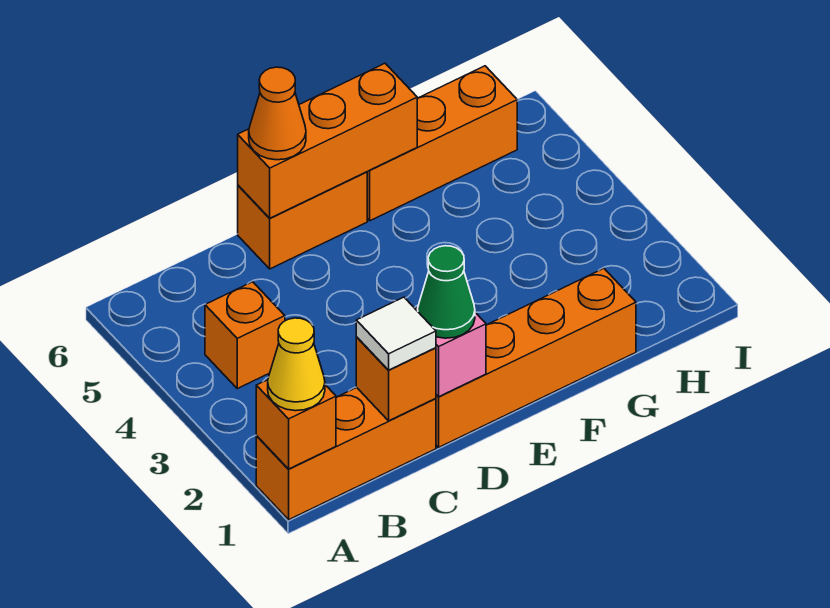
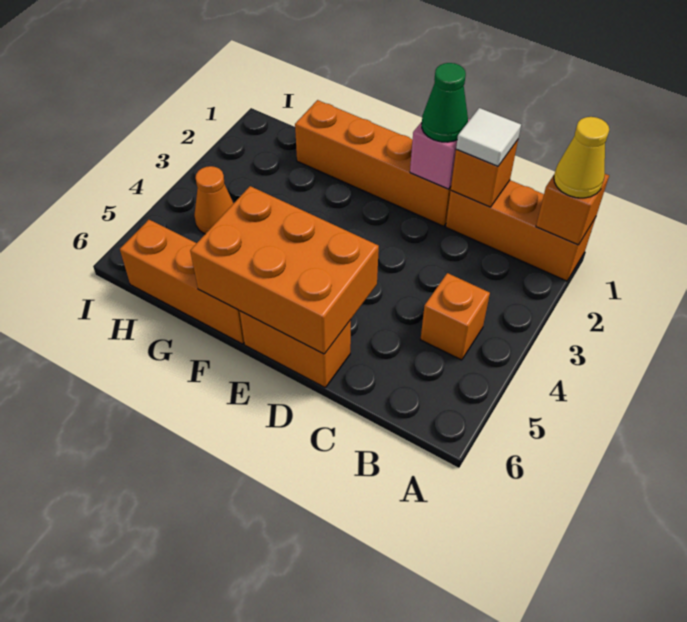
orange brick D6:F6 level 2 -> orange brick D5:F6 level 2
orange cone D6 level 3 -> orange cone H4 level 1

